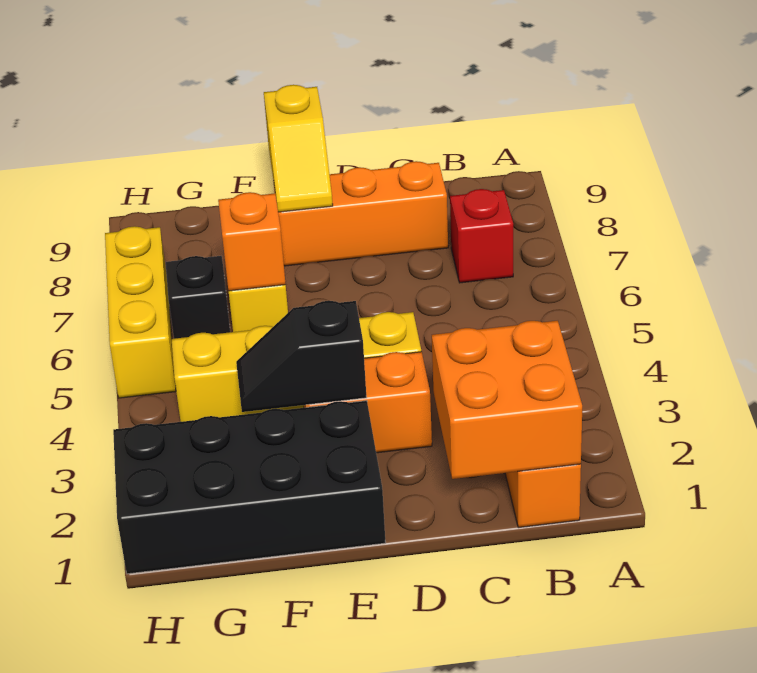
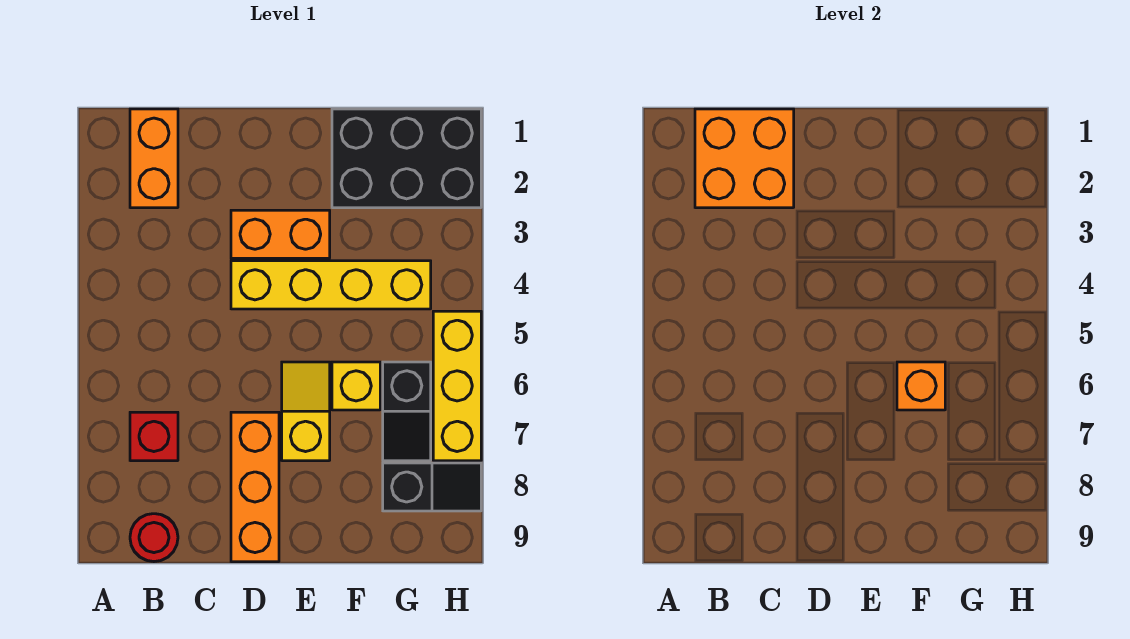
none -> red round brick B9 level 1
orange brick C8:E8 level 1 -> orange brick D7:D9 level 1
black brick E1:H2 level 1 -> black brick F1:H2 level 1
black slope E3:F3 level 2 top E -> black slope G8:H8 level 1 top G
yellow slope E8:E9 level 2 top 9 -> yellow slope E6:E7 level 1 top 7

